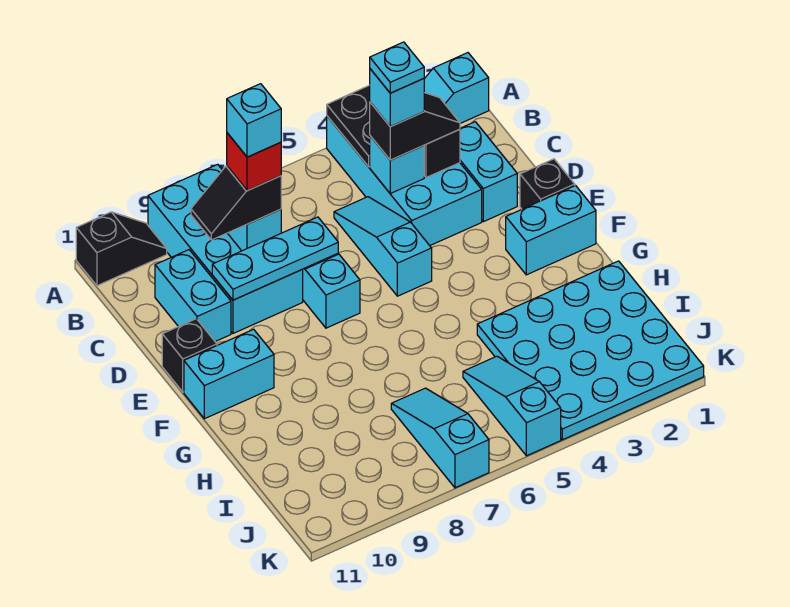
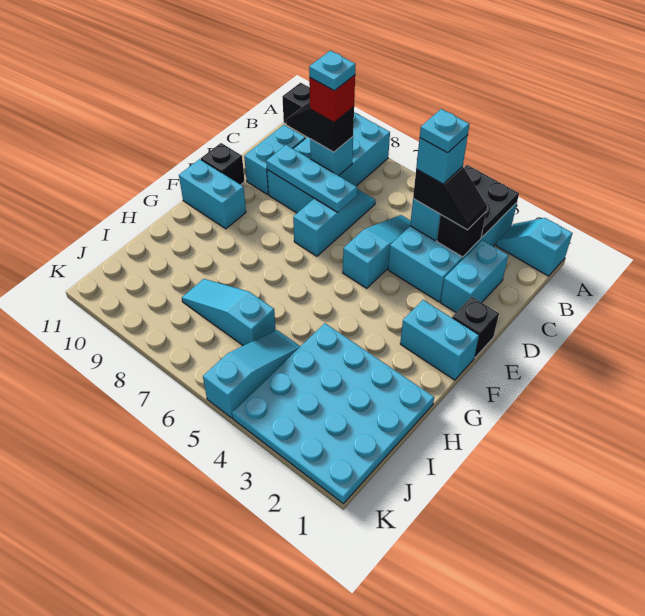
cyan brick C8 level 5 -> cyan plate C8 level 5
cyan slope I7:K7 level 1 top K -> cyan slope I6:I8 level 1 top 6

